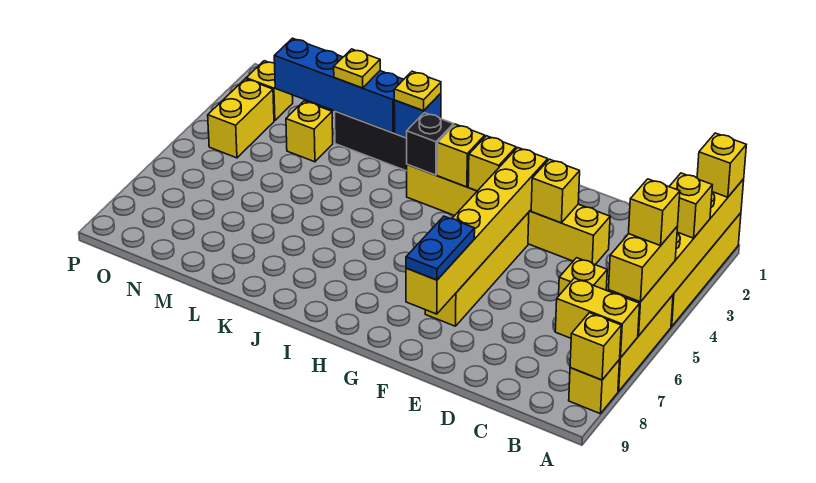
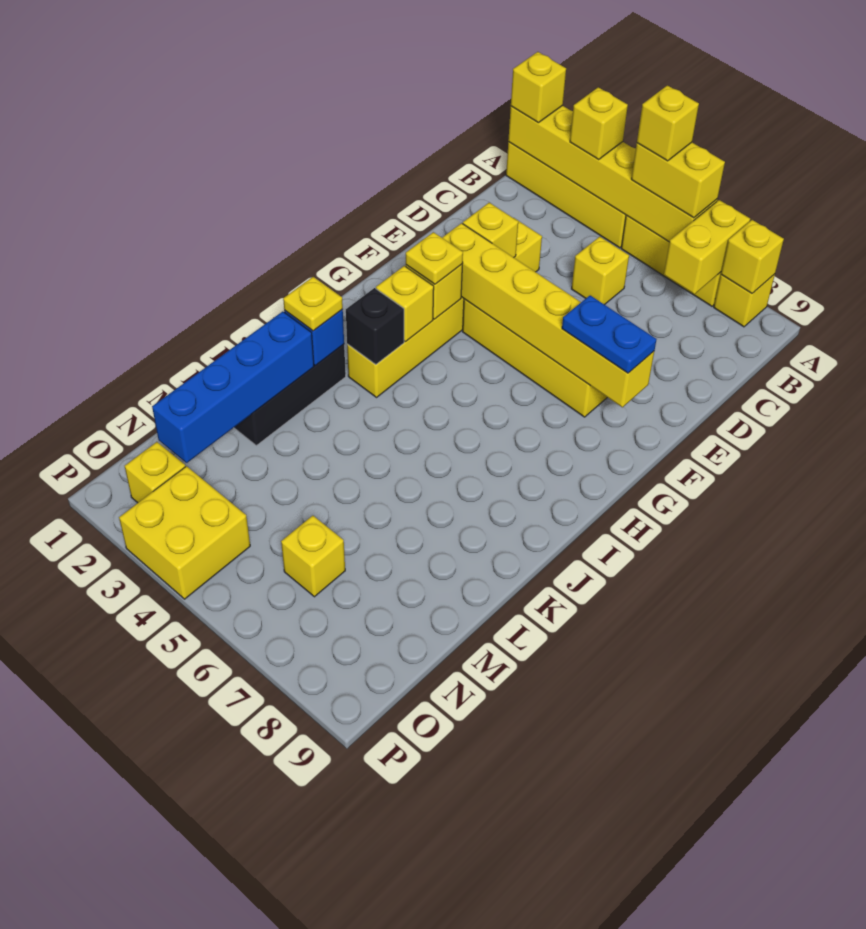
yellow plate L2 level 3 -> yellow plate G3 level 3
yellow brick M3 level 1 -> yellow brick N6 level 1
yellow brick O3:O4 level 1 -> yellow brick O3:P4 level 1

